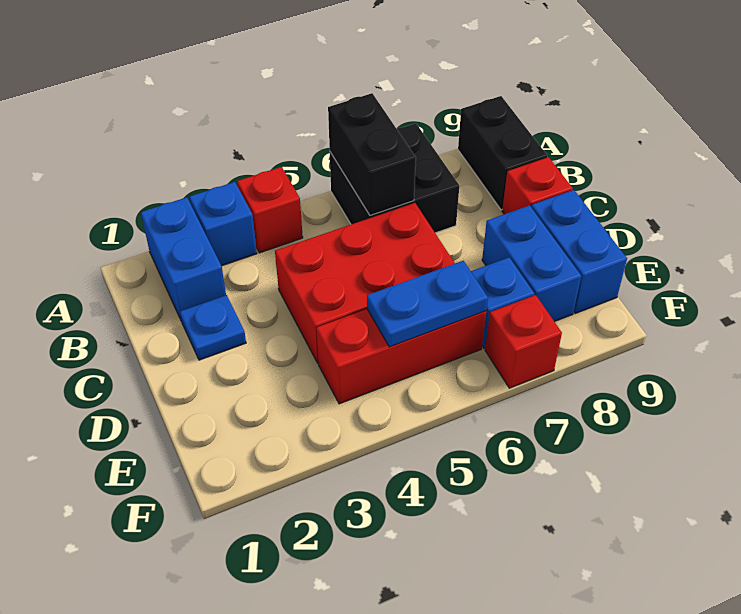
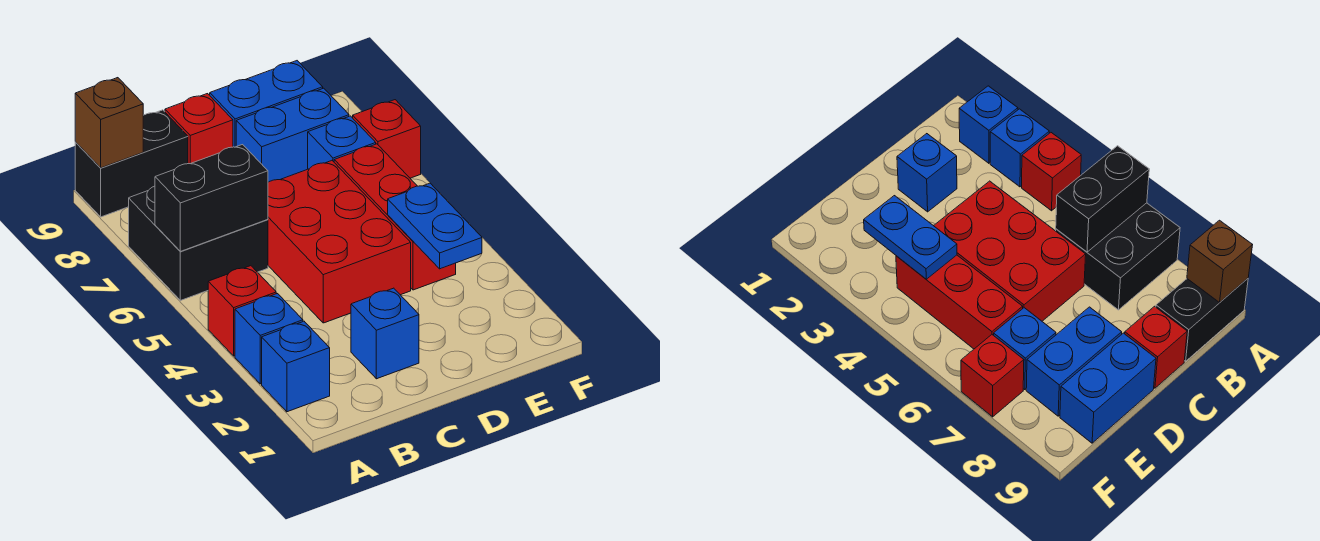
blue brick A2:B2 level 1 -> blue brick A2 level 1
none -> brown brick A9 level 2
blue plate C2 level 1 -> blue brick C2 level 1
blue plate E5:E6 level 2 -> blue plate E3:E4 level 2

